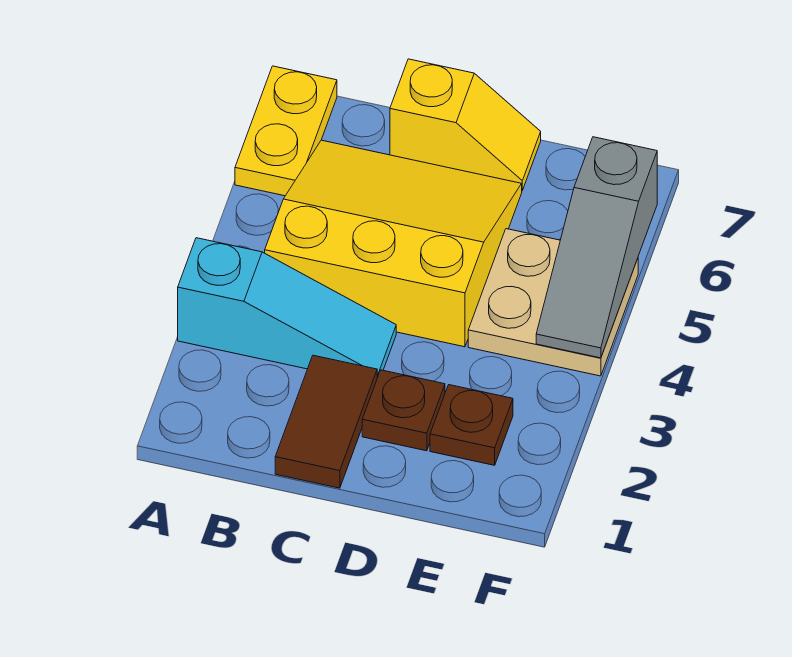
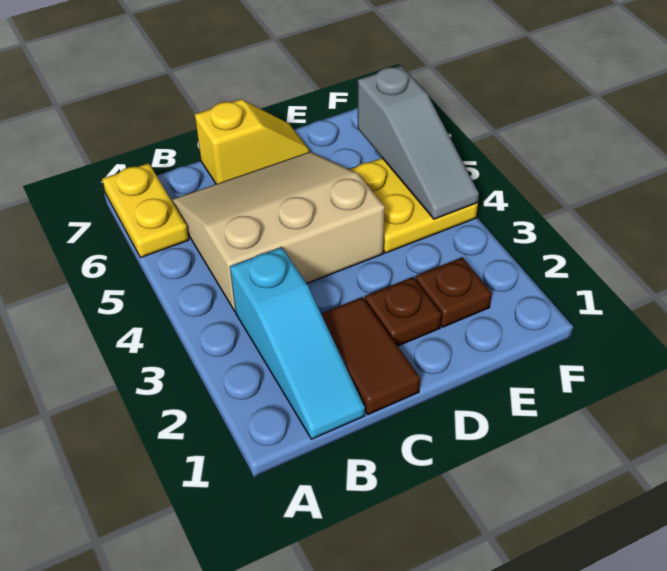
cyan slope A3:C3 level 1 top A -> cyan slope B1:B3 level 1 top 3
yellow slope B4:D6 level 1 top 4 -> tan slope B4:D6 level 1 top 4
tan plate E4:F5 level 1 -> yellow plate E4:F5 level 1

